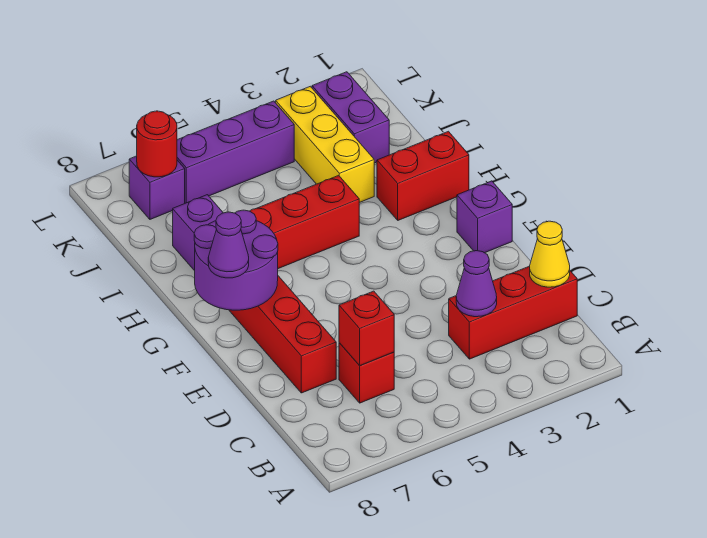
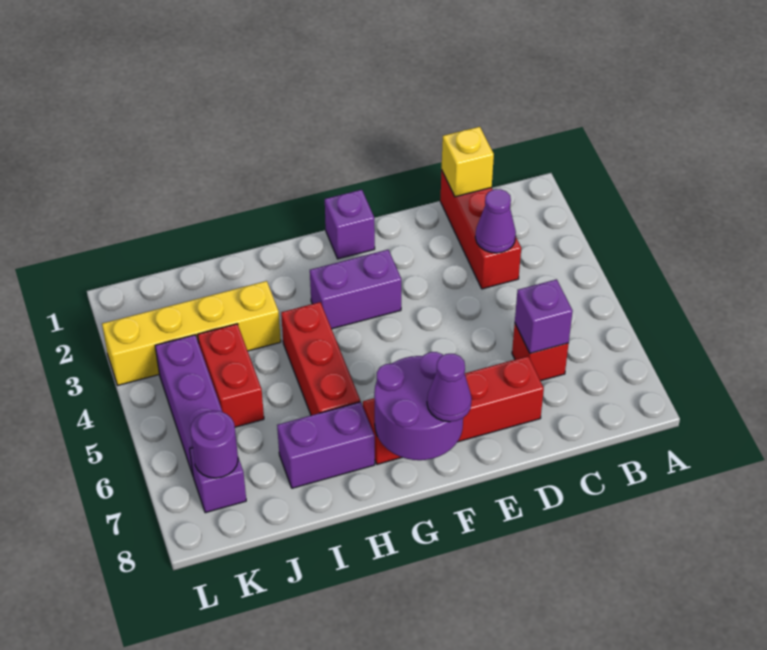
yellow cone C1 level 2 -> yellow brick C1 level 2
red brick C6 level 2 -> purple brick C6 level 2
red brick H1:H2 level 1 -> red brick J4:J5 level 1
yellow brick I3:K3 level 1 -> yellow brick I3:L3 level 1
purple brick J2:K2 level 1 -> purple brick F3:G3 level 1
red round brick K7 level 2 -> purple round brick K7 level 2

